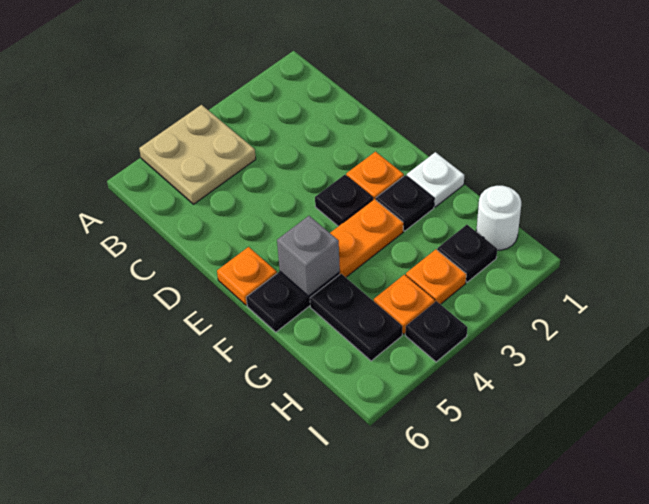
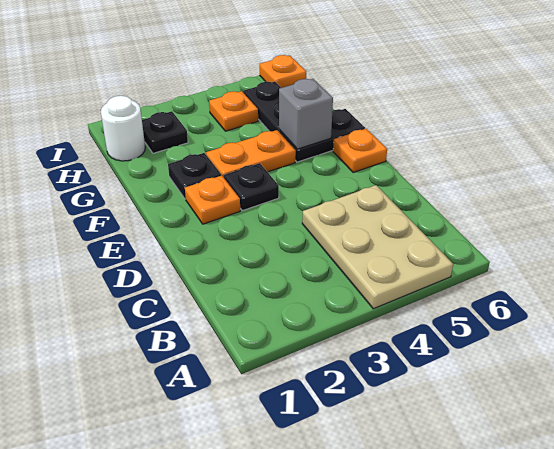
tan plate A4:B5 level 1 -> tan plate A4:C5 level 1
white plate F1 level 1 -> none
orange plate H3 level 1 -> orange plate I6 level 1
black plate I4 level 1 -> none

